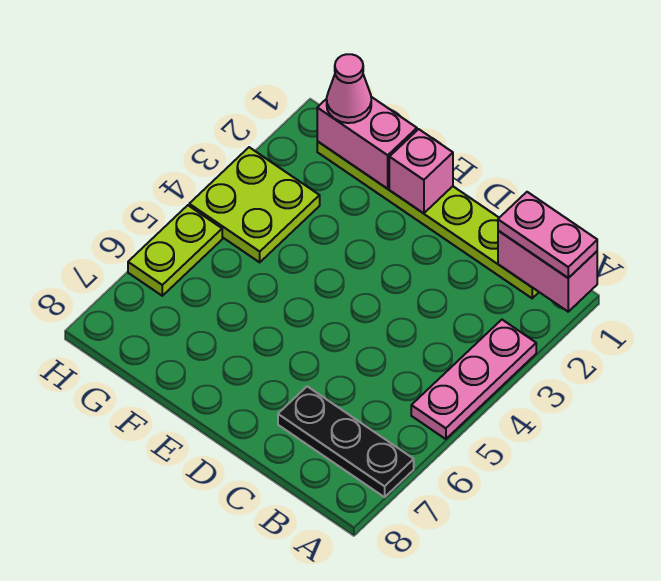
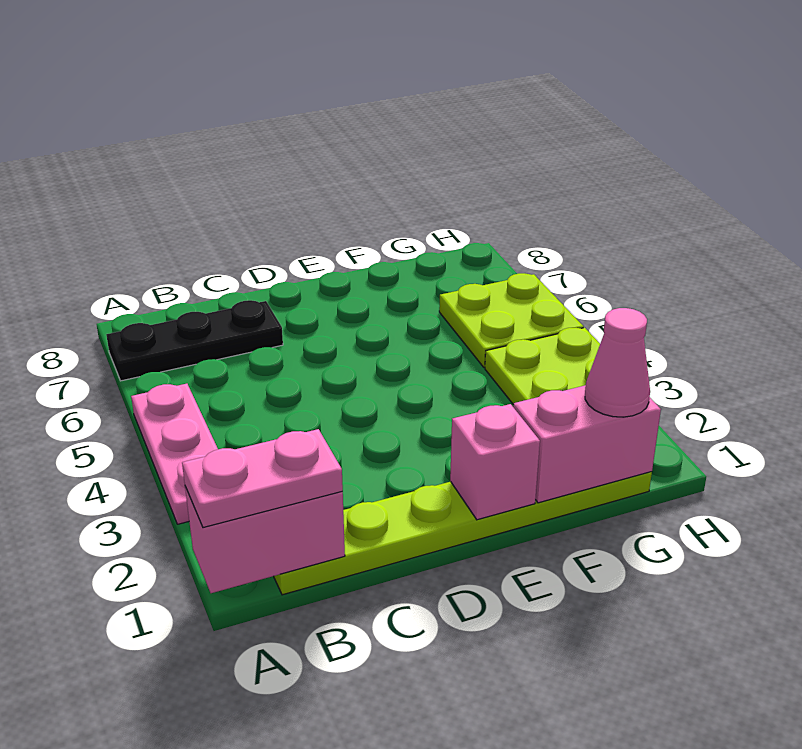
lime plate H5:H6 level 1 -> lime plate G5:H6 level 1

